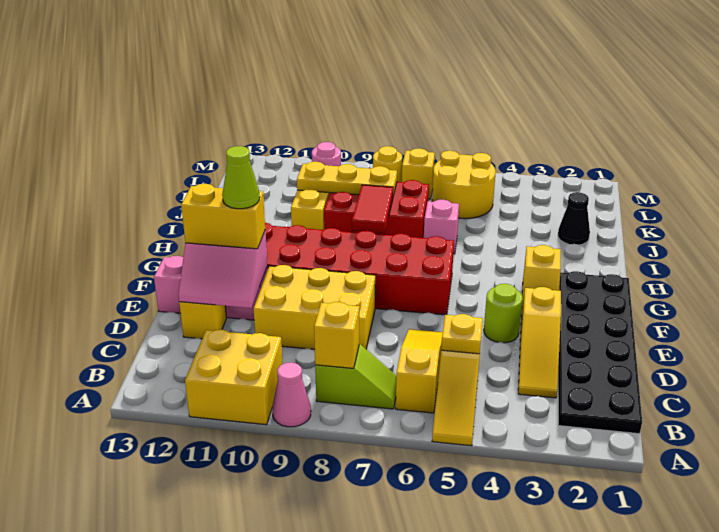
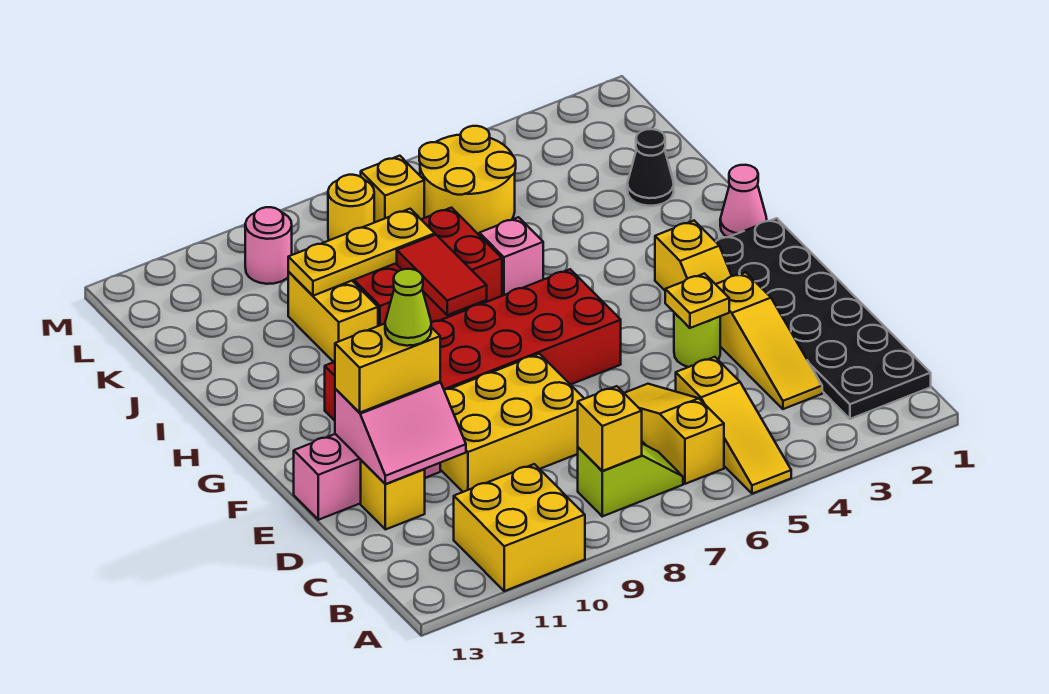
pink cone A9 level 1 -> pink cone H1 level 1
yellow plate C5 level 2 -> yellow plate E4 level 2

